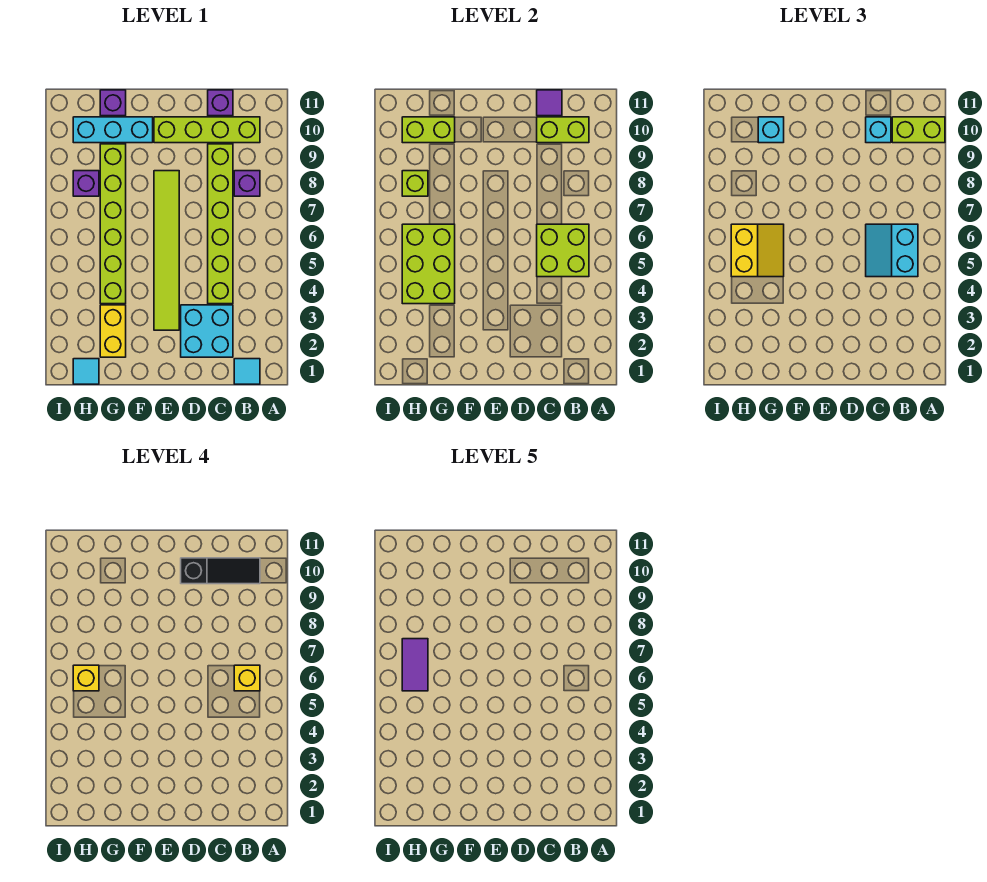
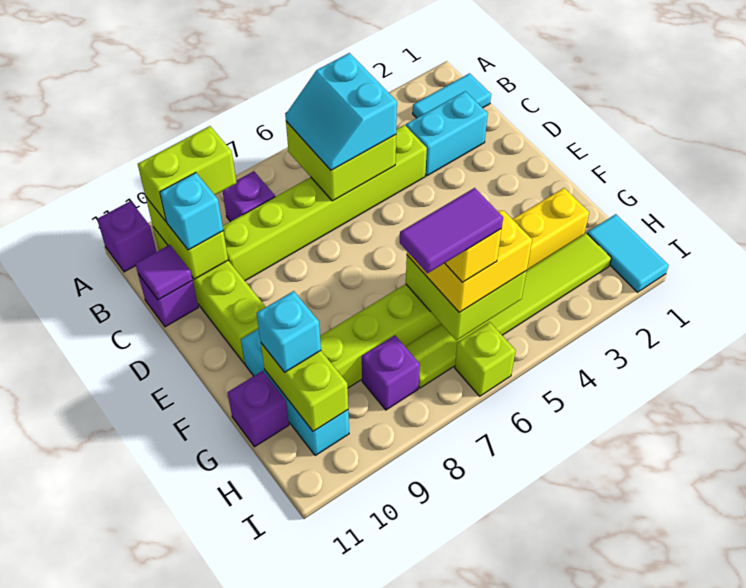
lime brick A10:B10 level 3 -> lime brick B9:B10 level 3
none -> purple brick A11 level 1
cyan tile B1 level 1 -> cyan tile B1:B2 level 1
cyan slope B5:C6 level 3 top B -> cyan slope B5:C6 level 3 top 5
yellow brick B6 level 4 -> none
black slope B10:D10 level 4 top D -> none
cyan brick C2:D3 level 1 -> cyan brick C2:C3 level 1
lime tile E3:E8 level 1 -> lime tile H2:H7 level 1
lime brick G4:H6 level 2 -> lime brick G5:H6 level 2
cyan tile H1 level 1 -> cyan tile H1:I1 level 1
lime brick H8 level 2 -> lime brick I6 level 1

